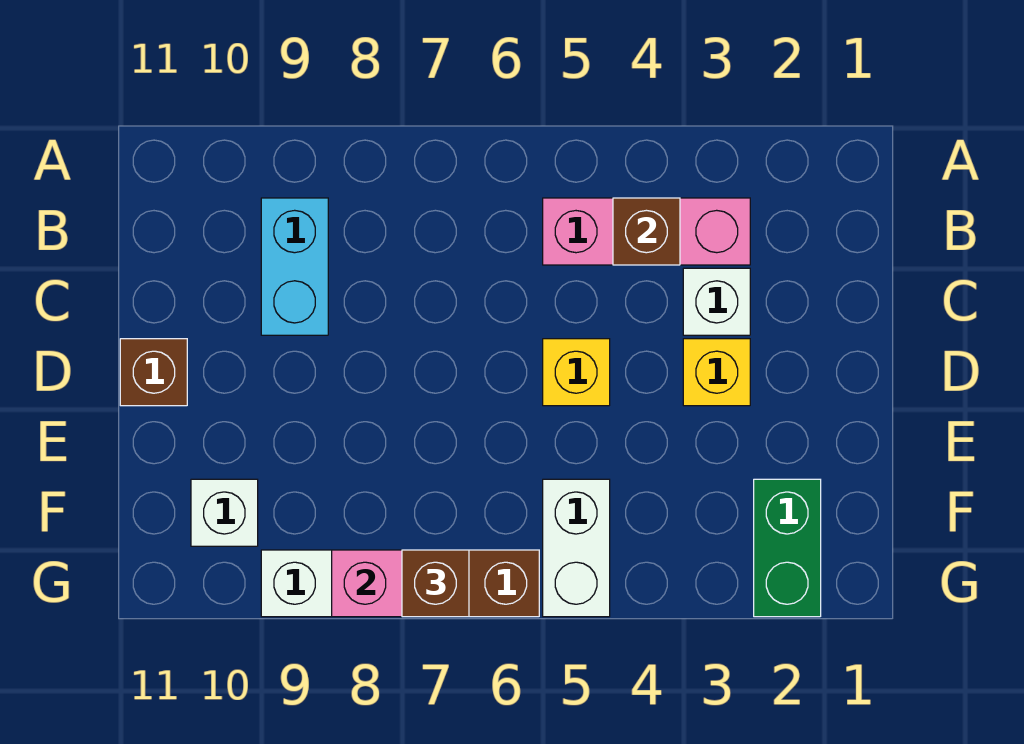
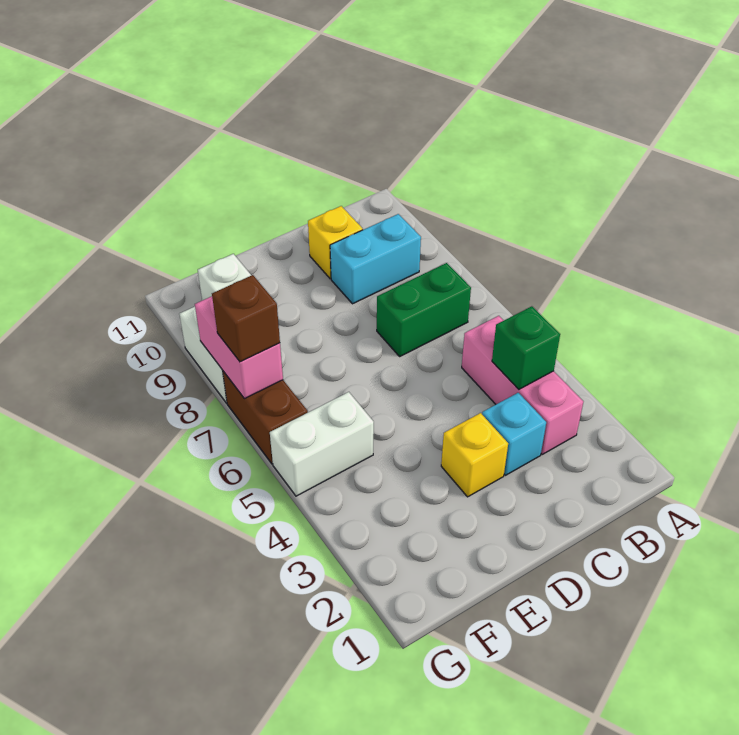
brown brick B4 level 2 -> green brick B4 level 2
white brick C3 level 1 -> cyan brick C3 level 1
yellow brick D5 level 1 -> yellow brick C10 level 1
brown brick D11 level 1 -> none
green brick F2:G2 level 1 -> green brick B7:C7 level 1

